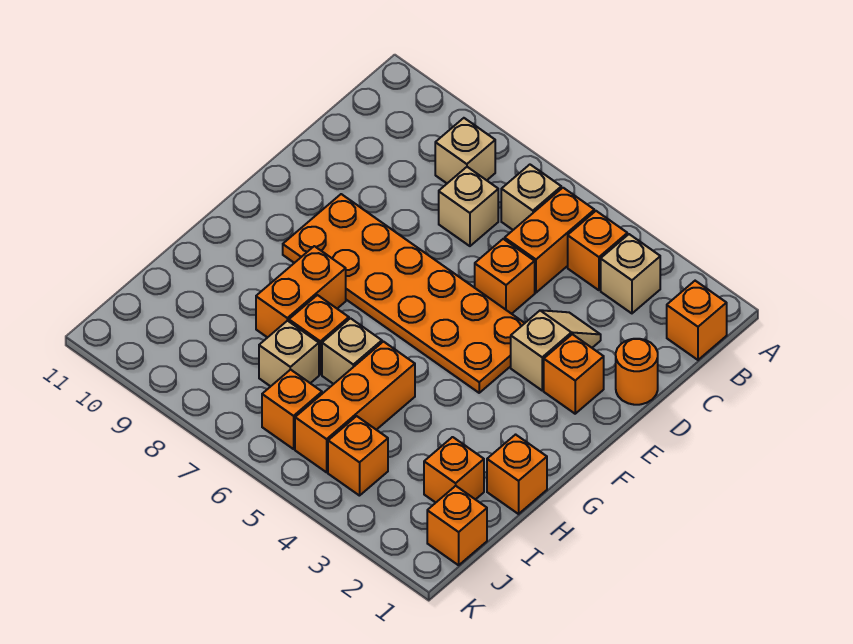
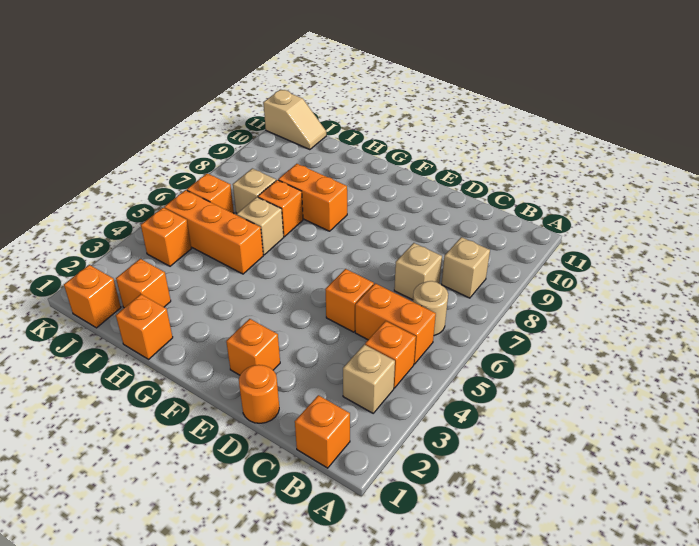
tan brick B6 level 1 -> tan round brick B6 level 1
tan slope D3:E3 level 1 top E -> tan slope J11:K11 level 1 top K
orange plate E4:F9 level 1 -> none

